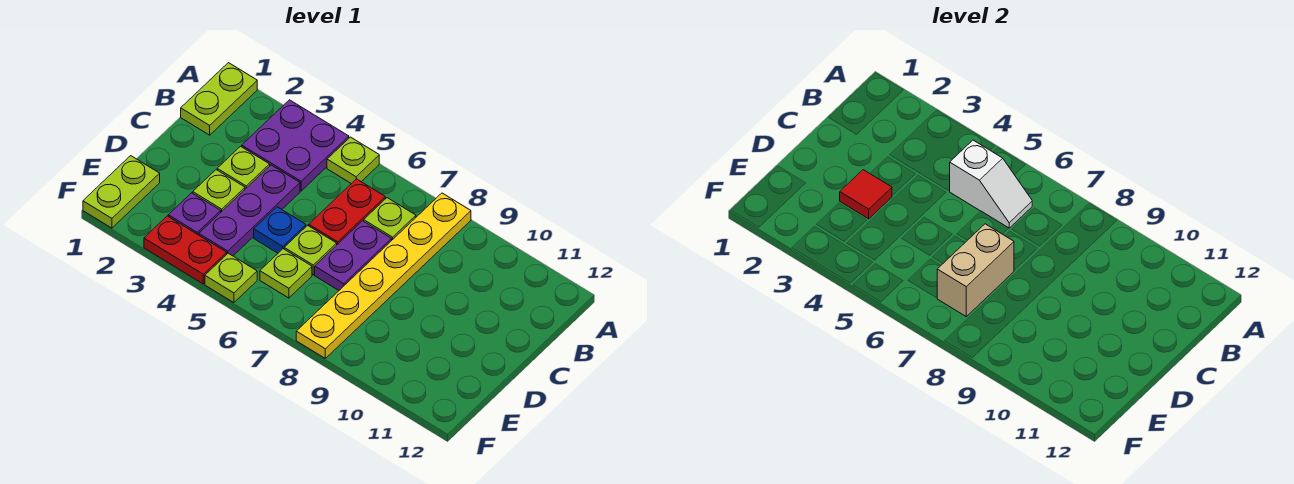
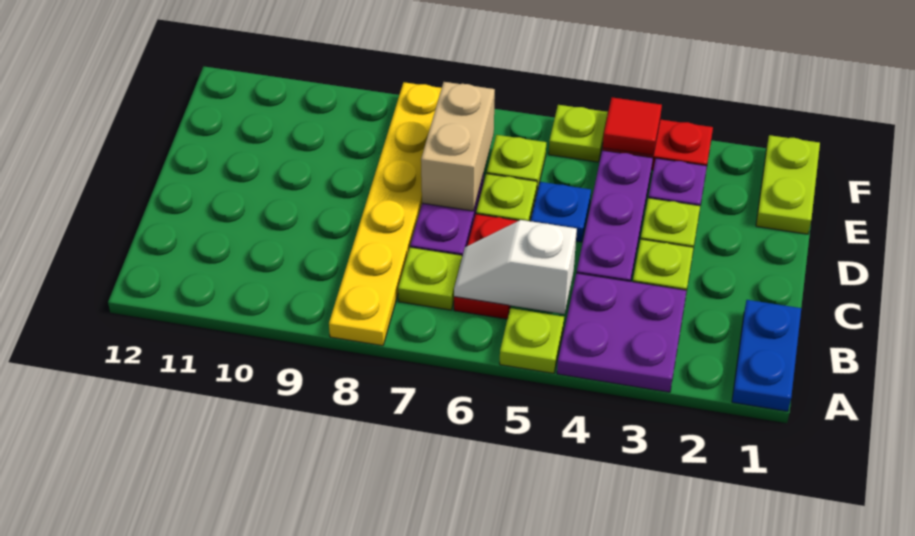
lime plate A1:B1 level 1 -> blue plate A1:B1 level 1
red tile D3 level 2 -> red tile F4 level 2

